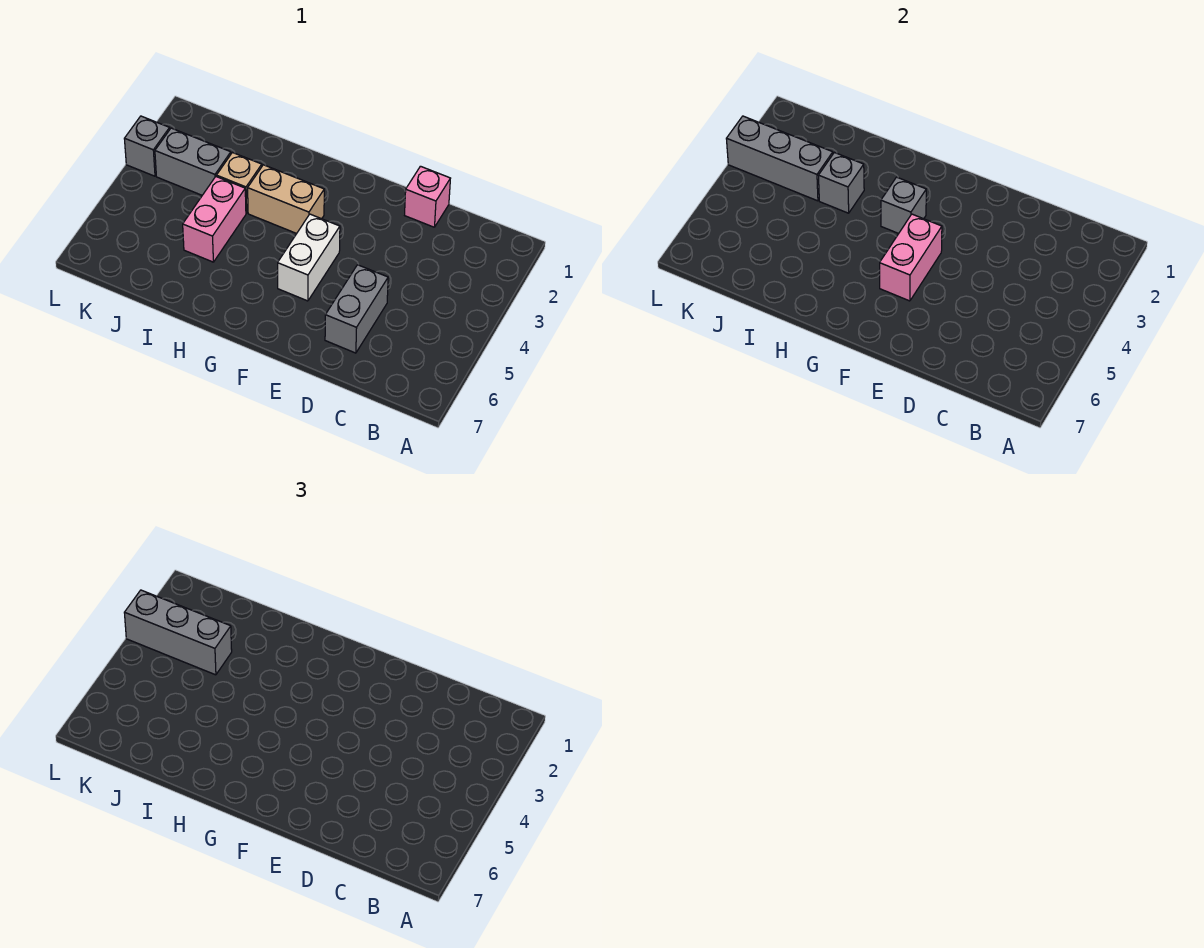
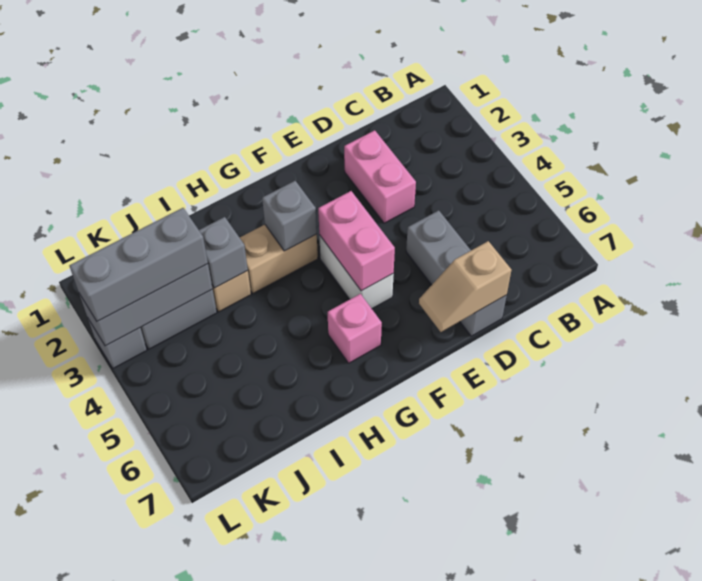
pink brick D1 level 1 -> pink brick G6 level 1
grey brick D5:D6 level 1 -> grey brick D5:D7 level 1
none -> tan slope D7:E7 level 2 top D
pink brick I4:I5 level 1 -> pink brick D2:D3 level 1

